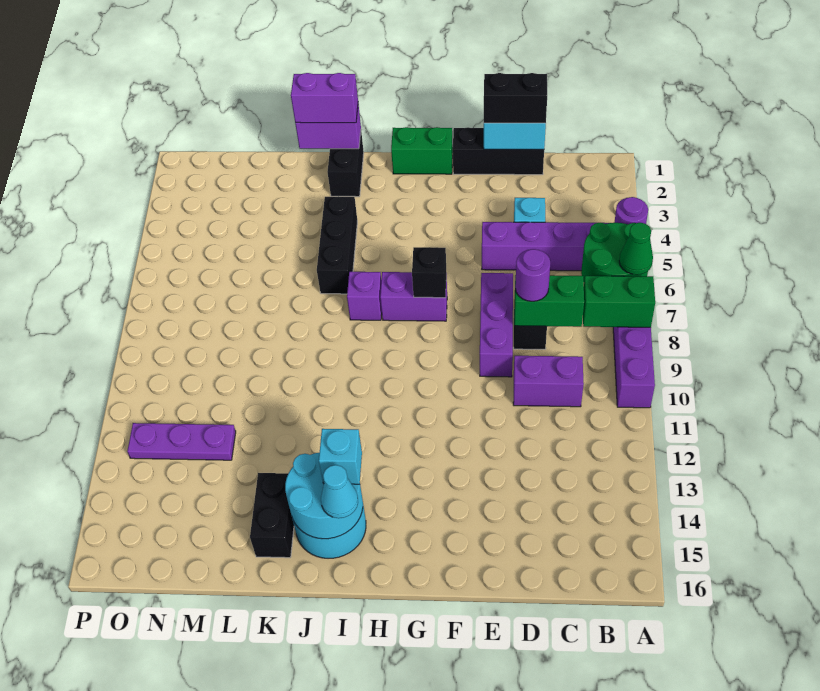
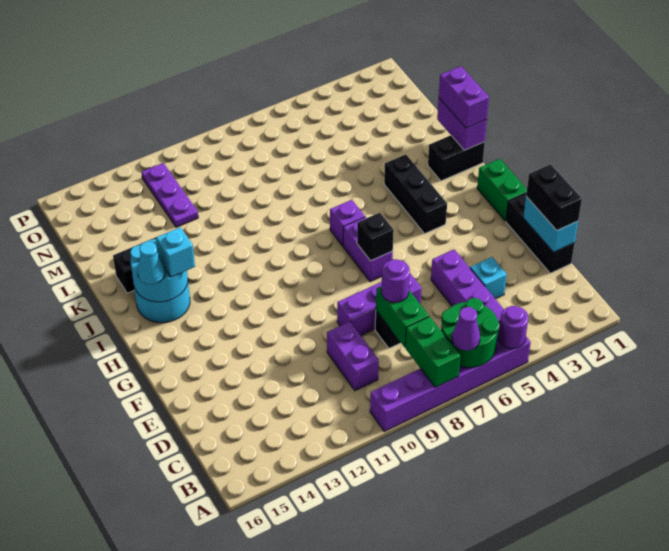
green cone A7 level 3 -> purple cone A7 level 3
black brick J4:J6 level 1 -> black brick H4:J4 level 1

